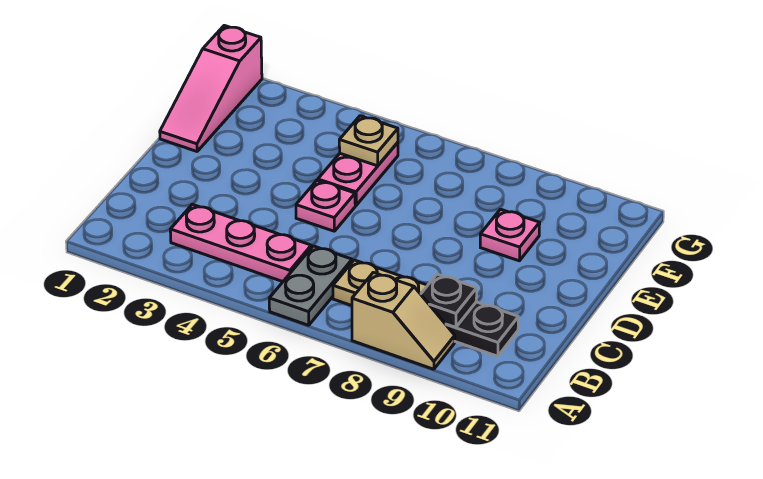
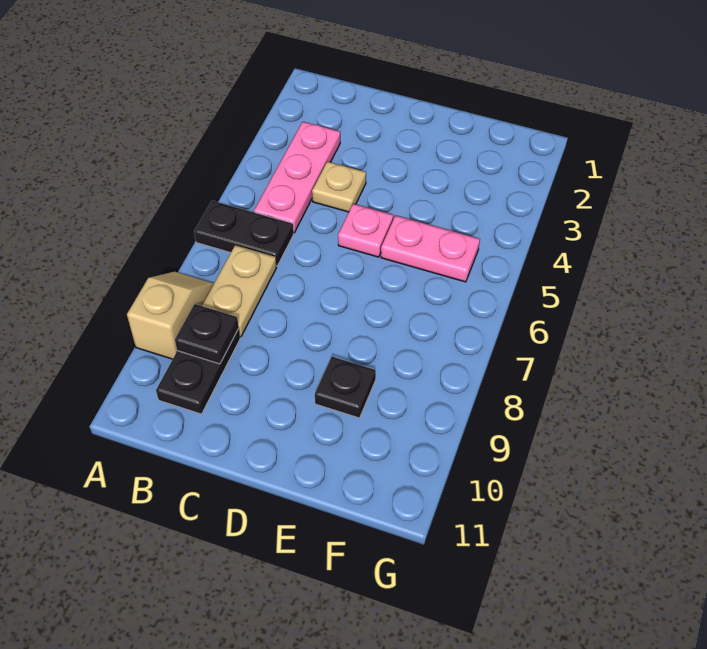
grey plate A6:B6 level 1 -> black plate A6:B6 level 1
tan slope A8:A9 level 1 top 8 -> tan slope A8:A9 level 1 top 9
pink slope E1:G1 level 1 top G -> none
pink plate E9 level 1 -> black plate E9 level 1
tan plate F5 level 2 -> tan plate C4 level 1

